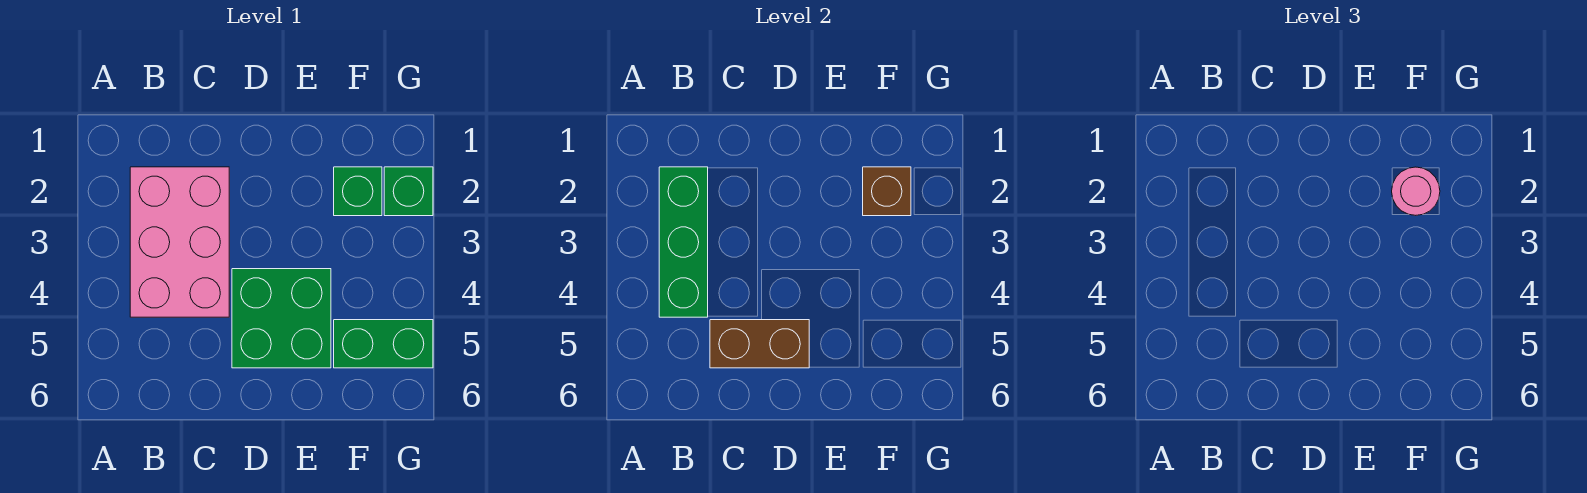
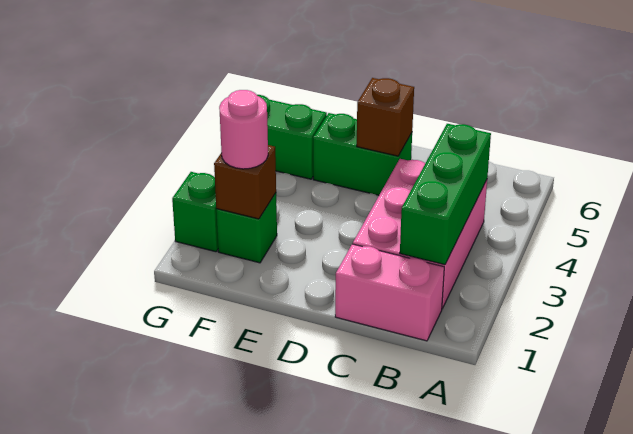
none -> pink brick B1:C1 level 1
brown brick C5:D5 level 2 -> brown brick D5 level 2
green brick D4:E5 level 1 -> green brick D5:E5 level 1

